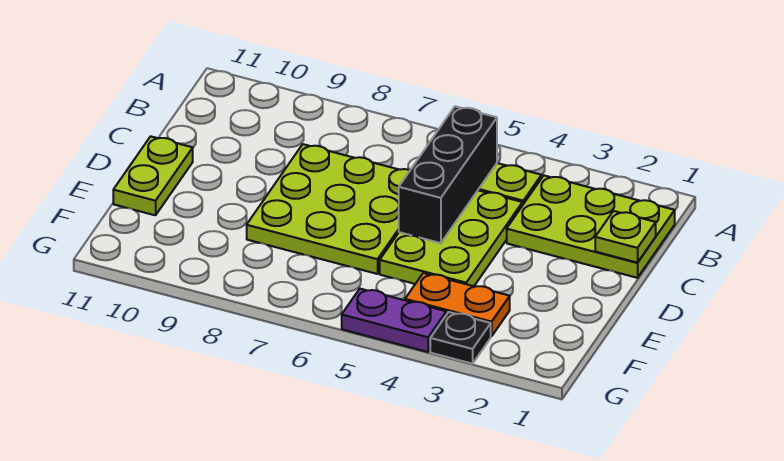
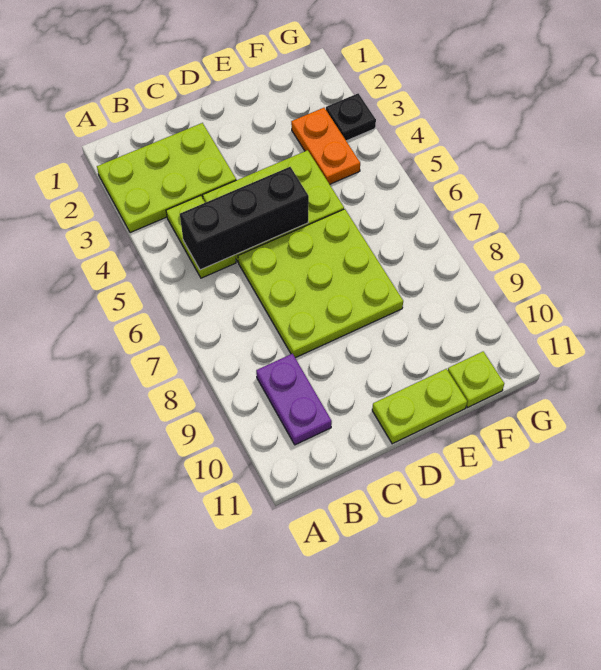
lime plate B1:C3 level 1 -> lime plate A2:C3 level 1
lime plate C1 level 2 -> lime plate F11 level 1
purple plate G4:G5 level 1 -> purple plate B9:B10 level 1

